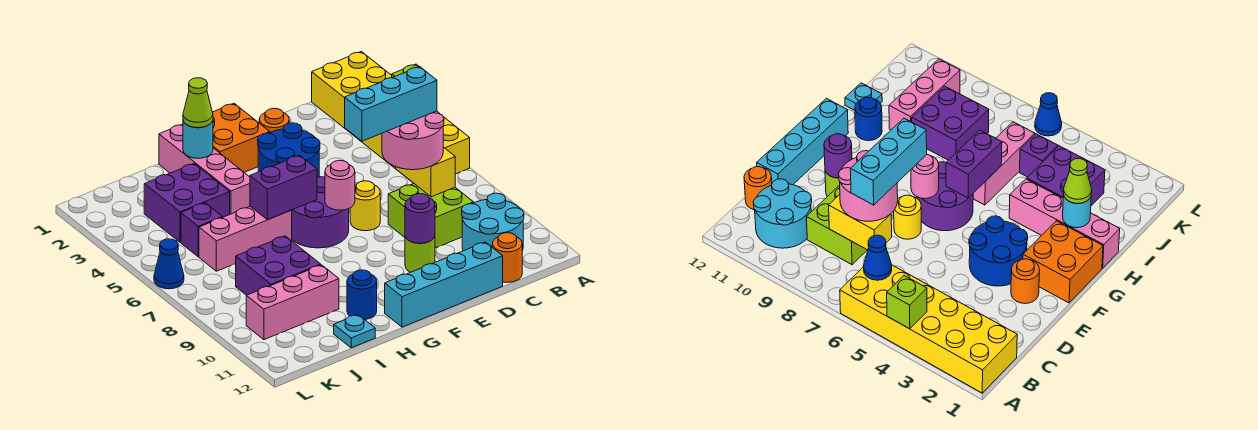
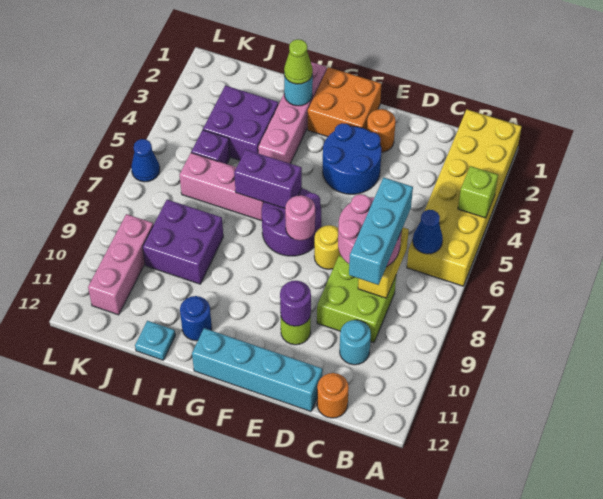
cyan round brick B10:C11 level 1 -> cyan round brick C10 level 1
cyan brick C7:E7 level 4 -> cyan brick C7:C9 level 4
pink brick I10:K10 level 1 -> pink brick K9:K11 level 1

